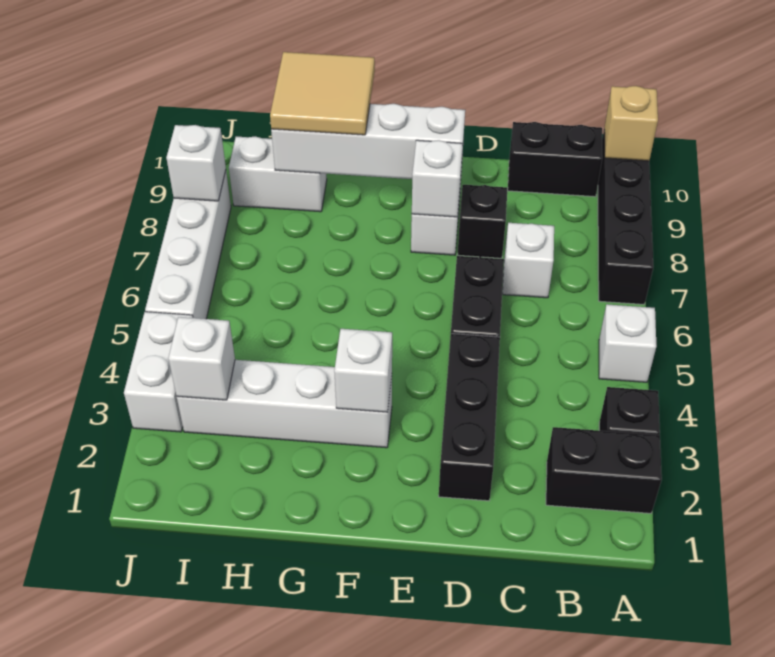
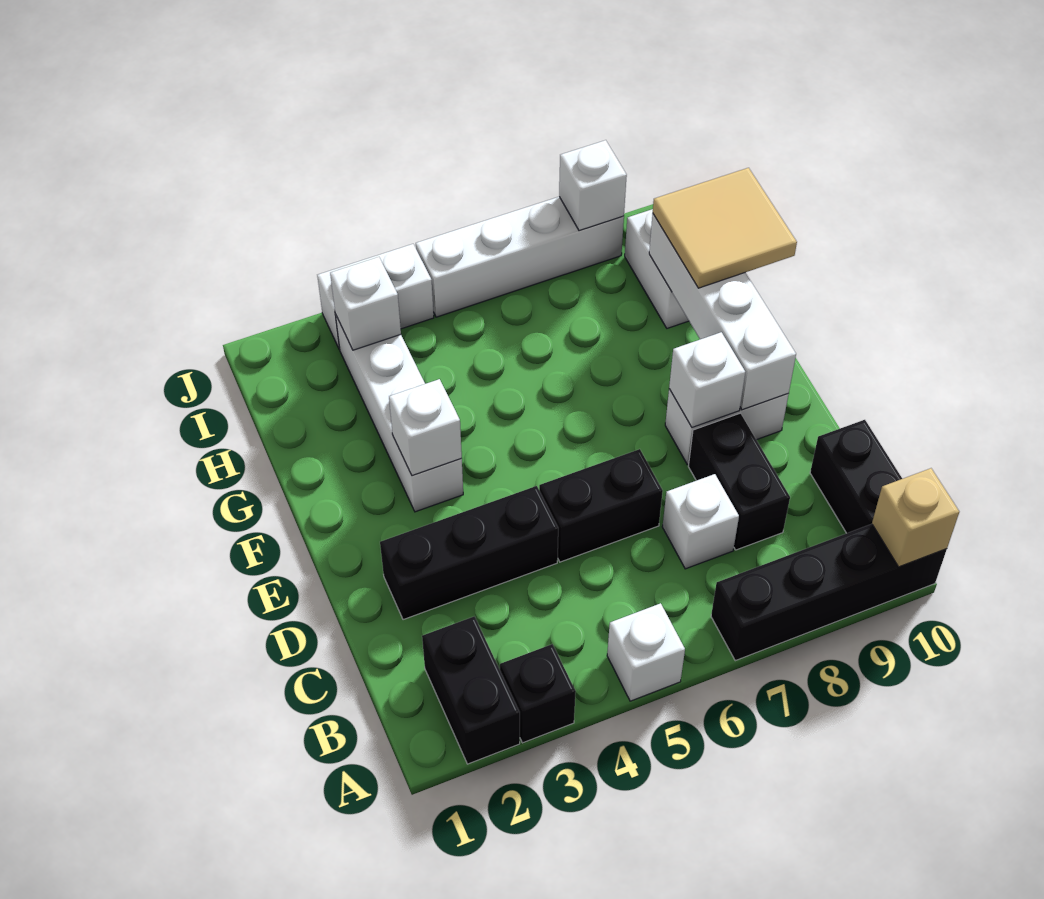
black brick D8 level 1 -> black brick C8:D8 level 1

